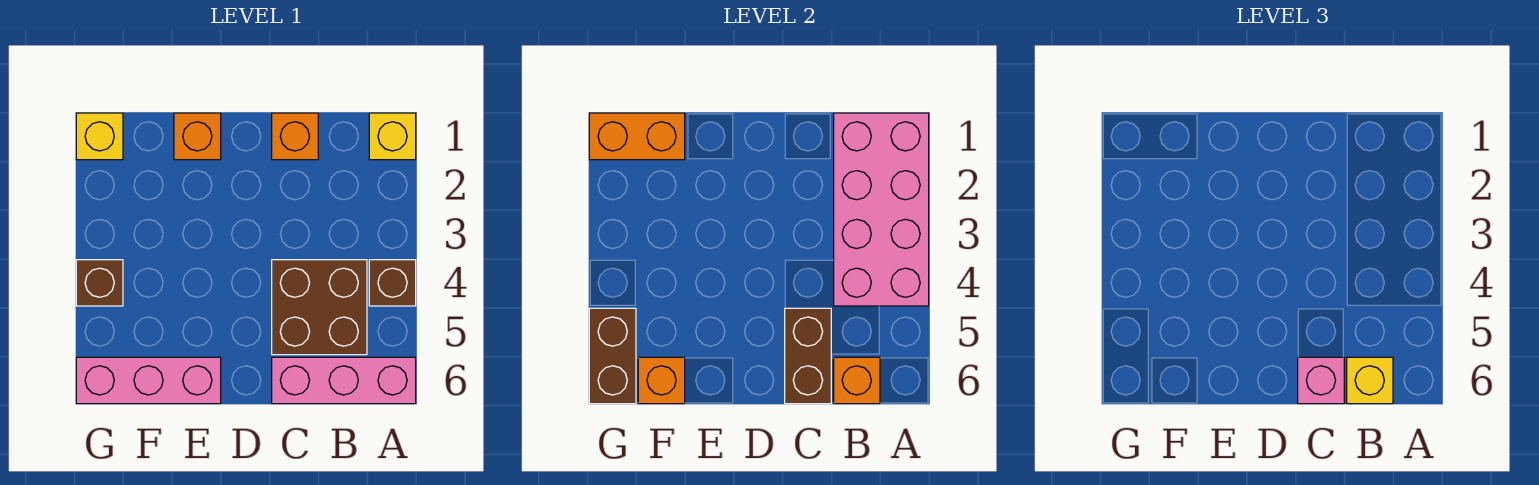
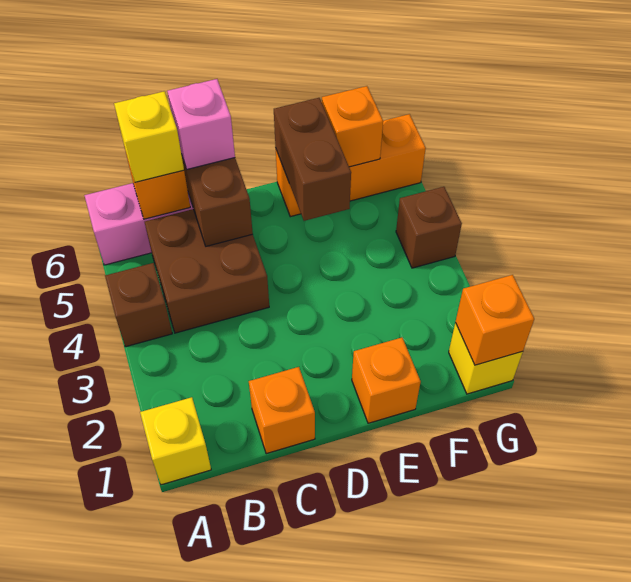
pink brick A1:B4 level 2 -> none
pink brick E6:G6 level 1 -> orange brick E6:G6 level 1
orange brick F1:G1 level 2 -> orange brick G1 level 2
brown brick G5:G6 level 2 -> brown brick E5:E6 level 2

